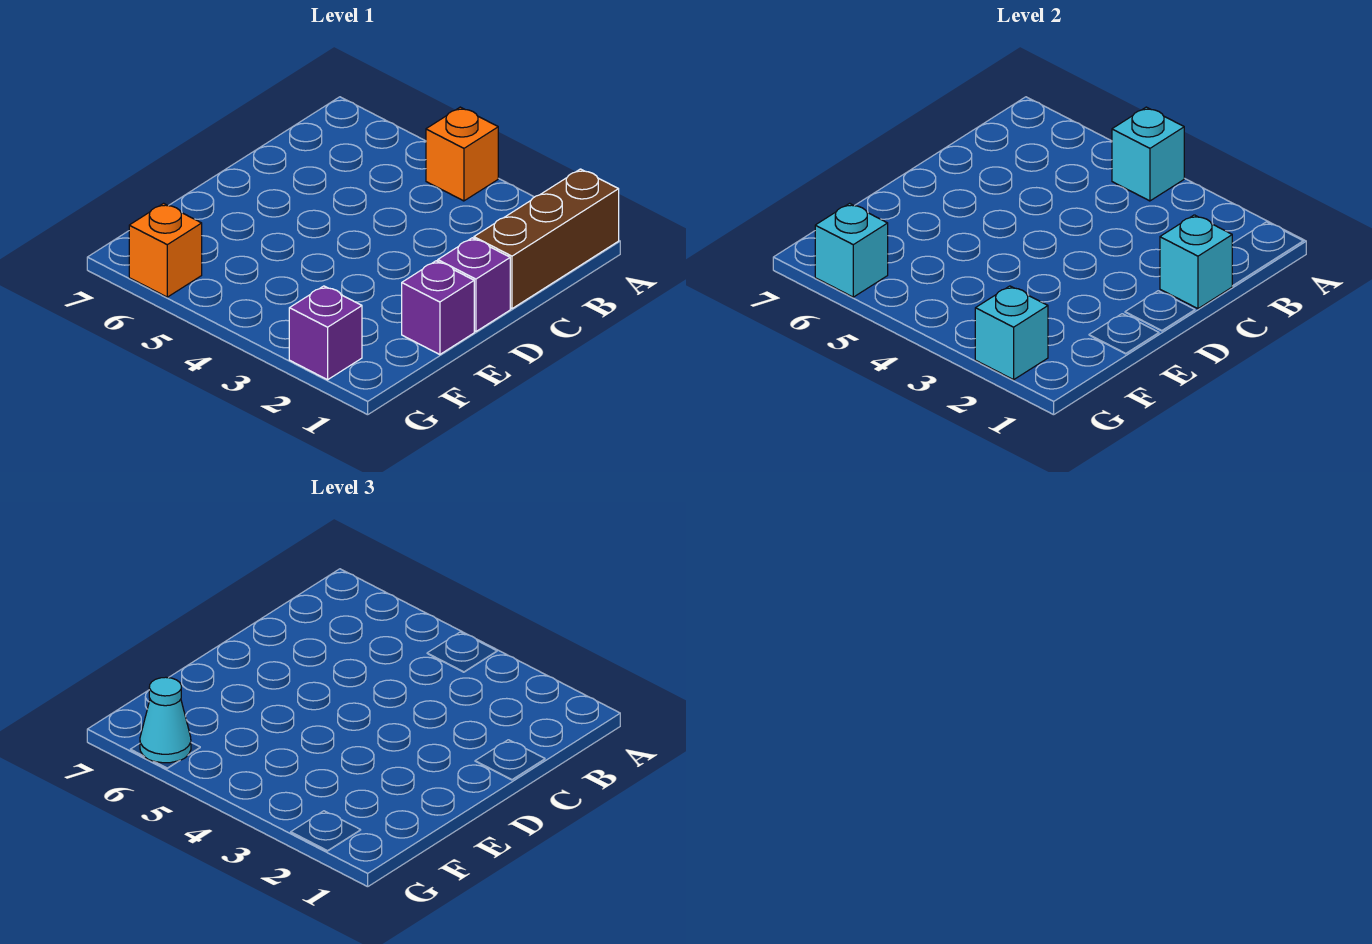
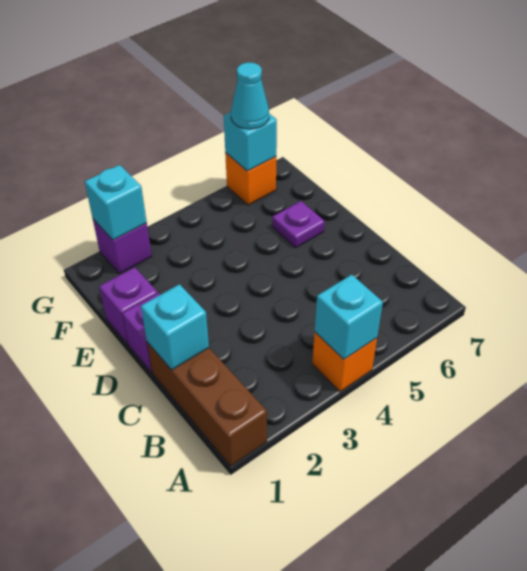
none -> purple plate E6 level 1

